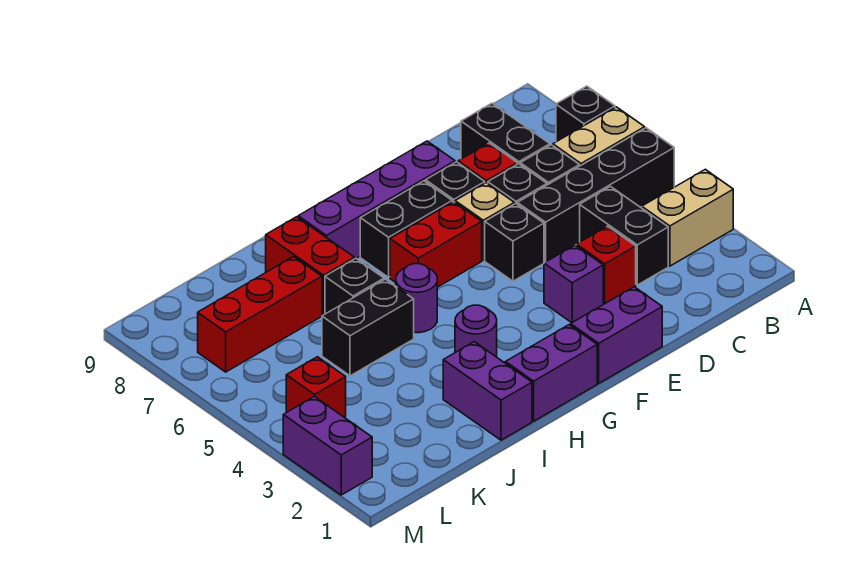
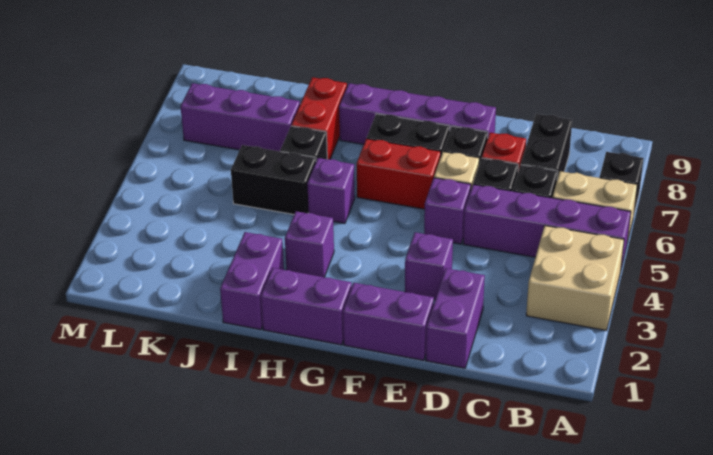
tan brick A3:B3 level 1 -> tan brick A3:B4 level 1
black brick A5:D5 level 1 -> purple brick A5:D5 level 1
black brick C3:C4 level 1 -> none
red brick D3 level 1 -> none
black brick E5 level 1 -> purple brick E5 level 1
purple round brick H3 level 1 -> purple brick H3 level 1
purple round brick H5 level 1 -> purple brick H5 level 1
red brick J7:L7 level 1 -> purple brick J7:L7 level 1
red brick L4 level 1 -> none
purple brick M2:M3 level 1 -> purple brick D1:D2 level 1

